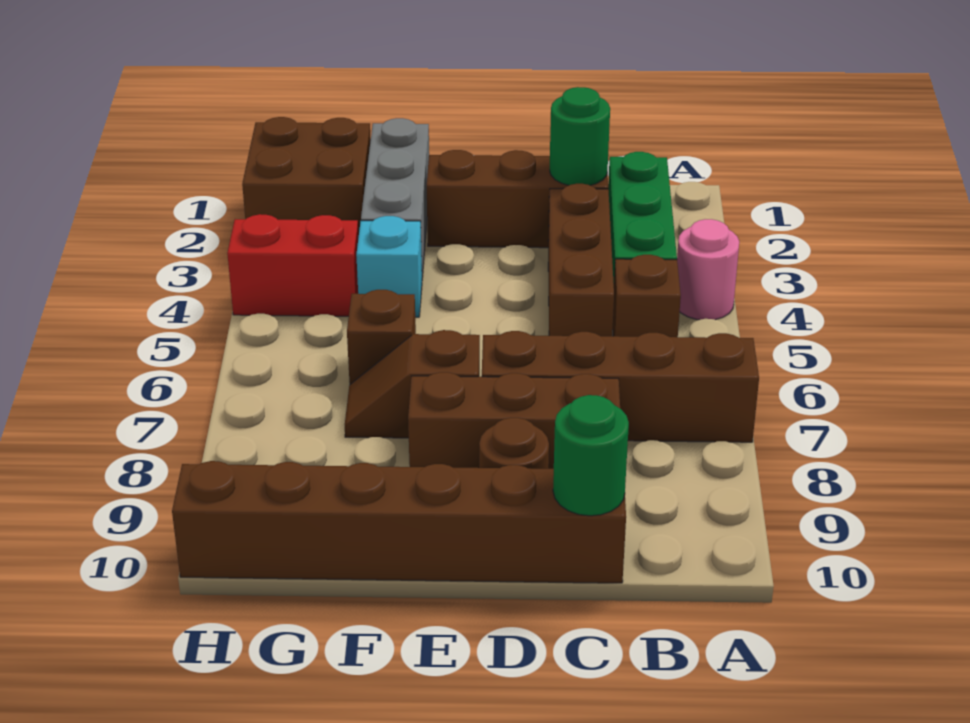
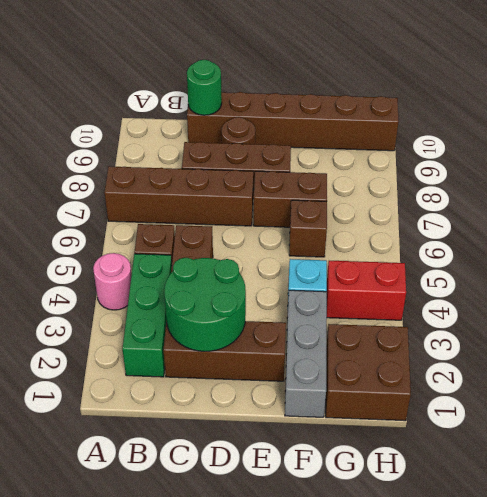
green round brick C2 level 2 -> green round brick C2:D3 level 2
brown slope E7:F7 level 1 top E -> brown brick E7:F7 level 1

